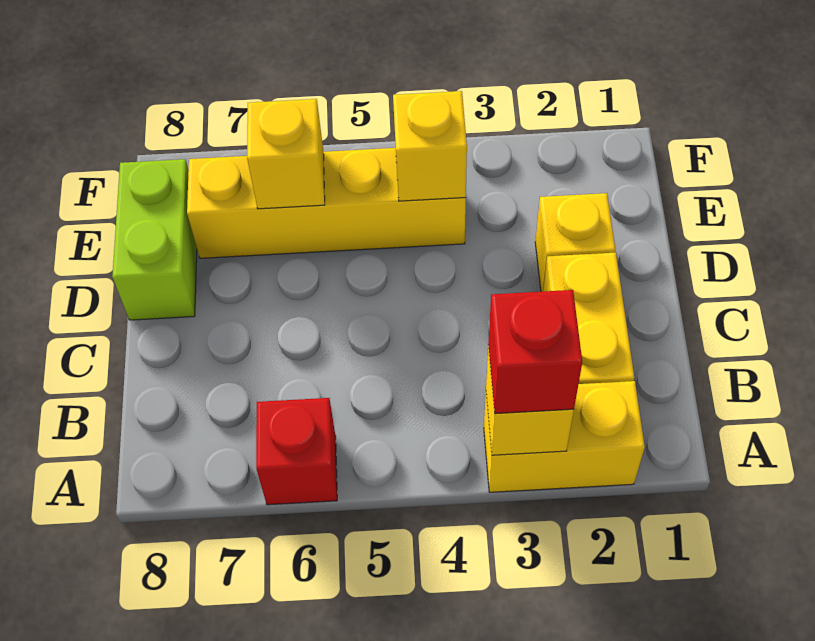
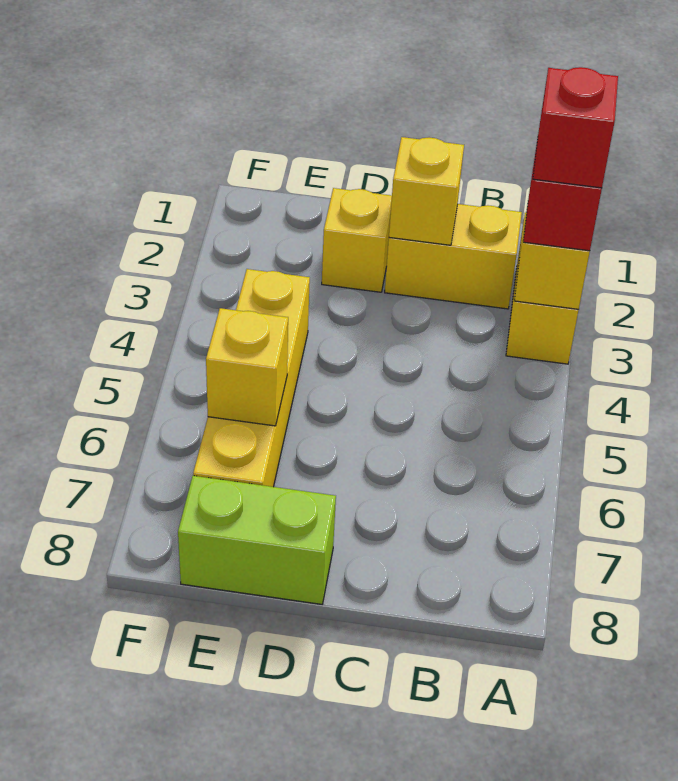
red brick A6 level 1 -> red brick A3 level 4
yellow brick E4 level 2 -> yellow brick C2 level 2

